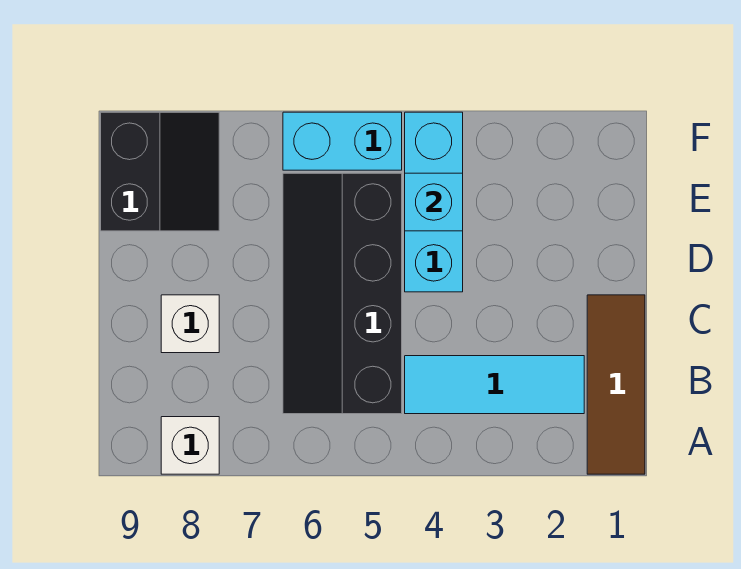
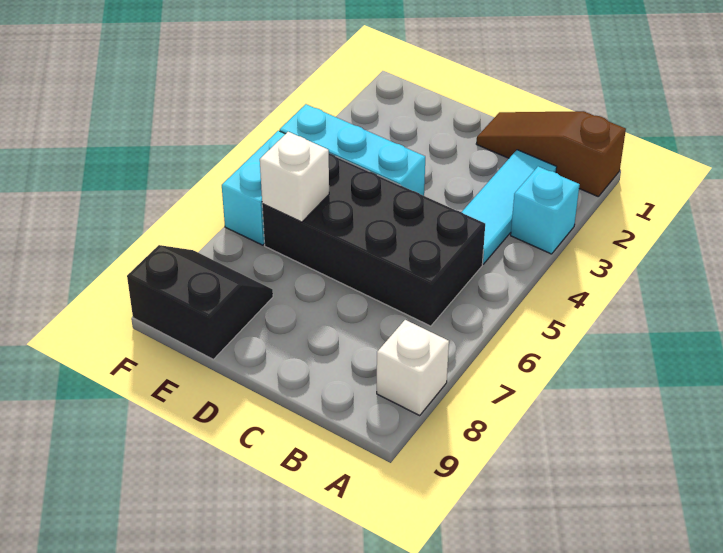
brown tile A1:C1 level 1 -> brown slope A1:C1 level 1 top A
black slope B5:E6 level 1 top 5 -> black brick B5:E6 level 1
white brick C8 level 1 -> white brick E6 level 2
cyan brick E4 level 2 -> cyan brick A3 level 1

